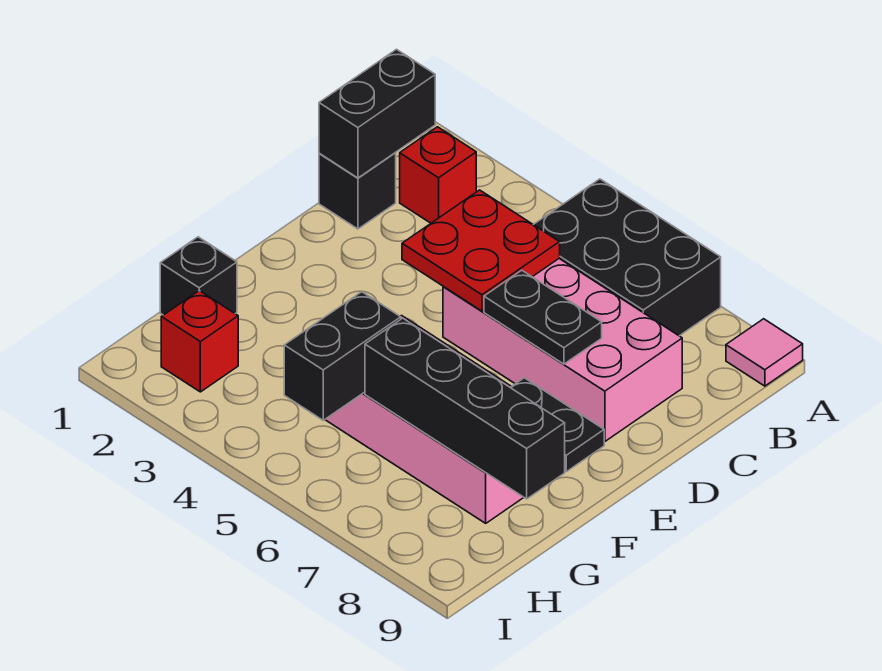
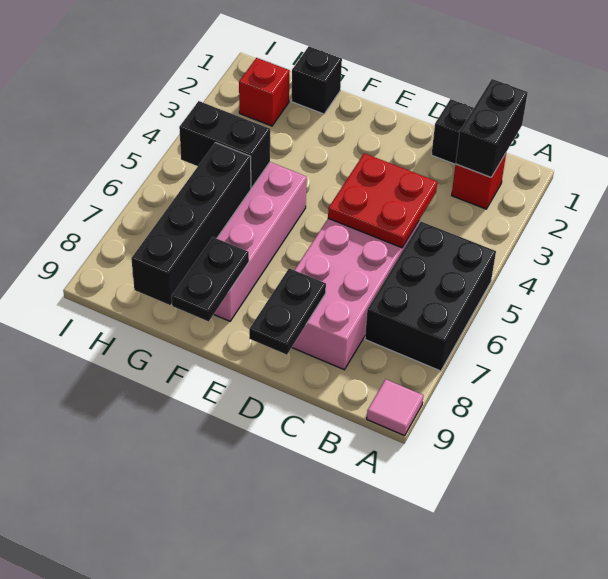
black brick B1:C1 level 2 -> black brick B1:B2 level 2
black plate D6:D7 level 2 -> black plate D8:D9 level 2

